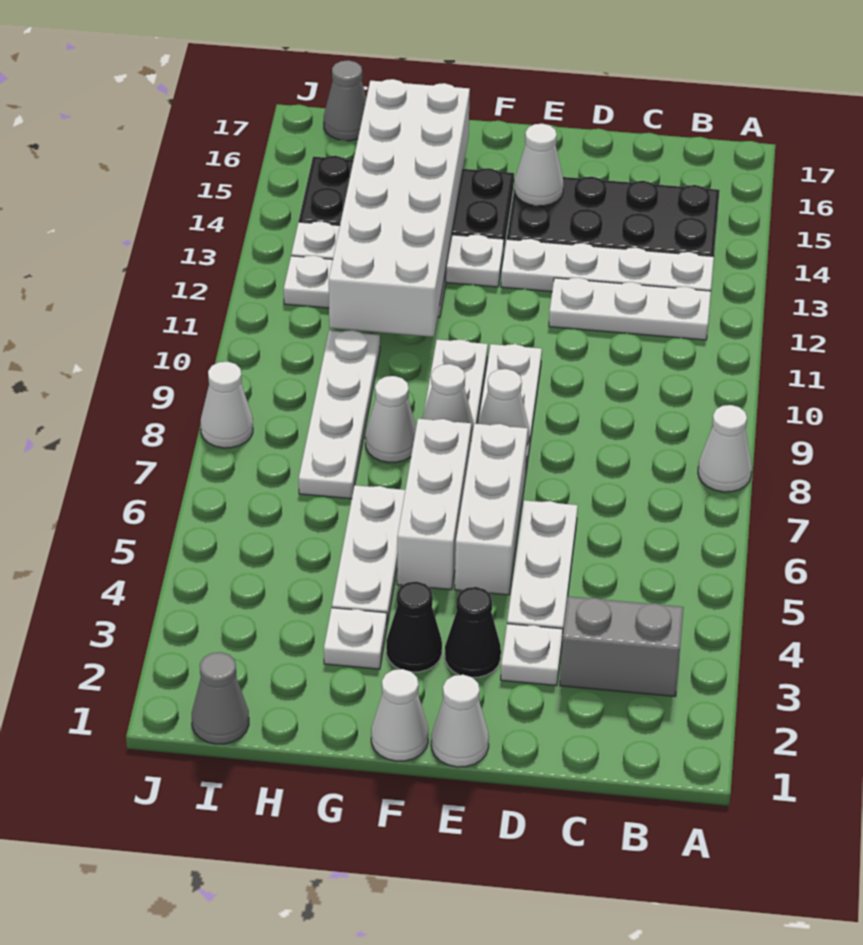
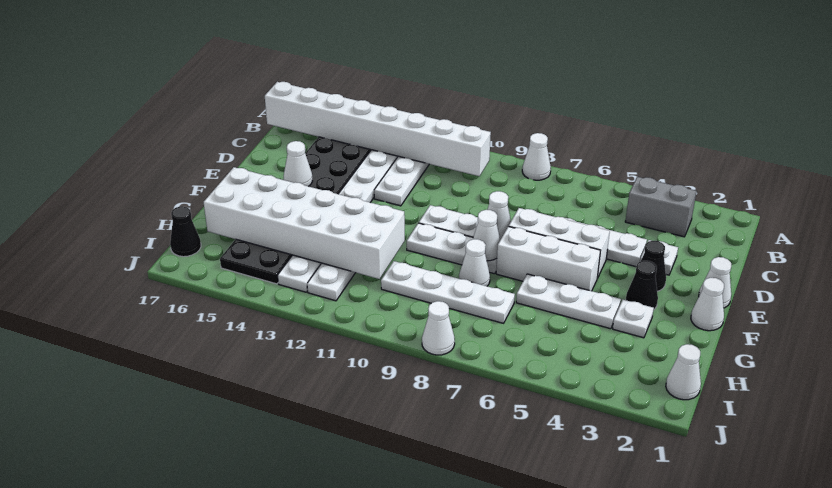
grey brick B3:C3 level 1 -> grey brick B3:B4 level 1
none -> white brick B10:B17 level 2
grey cone I1 level 1 -> white cone I1 level 1
grey cone I17 level 1 -> black cone I17 level 1

